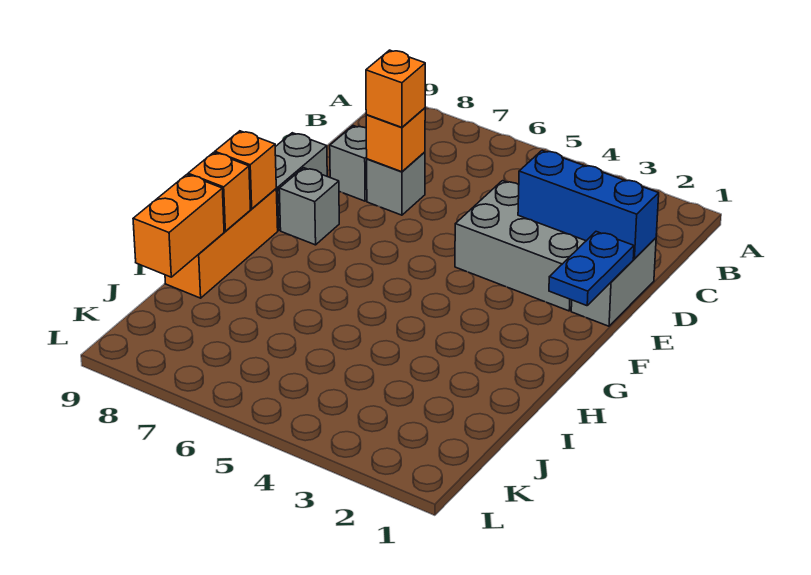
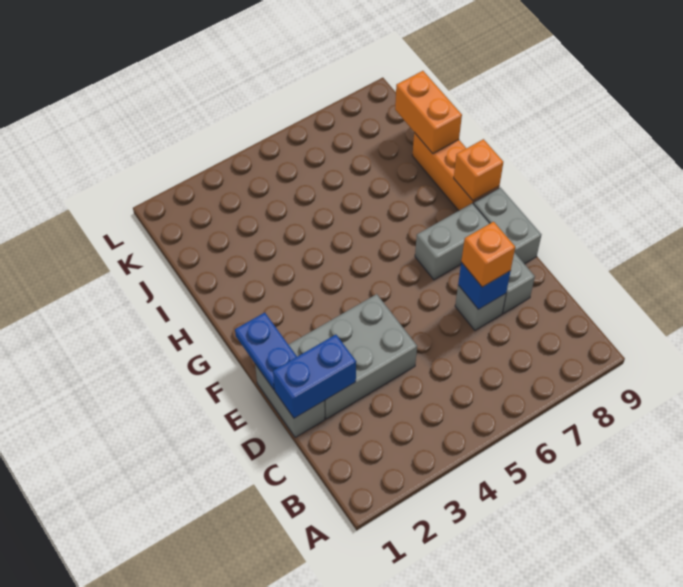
blue brick D1:D3 level 2 -> blue brick D1:D2 level 2
orange brick D7 level 2 -> blue brick D7 level 2
grey brick F8 level 1 -> grey brick F7:F8 level 1
orange brick H9 level 2 -> none

